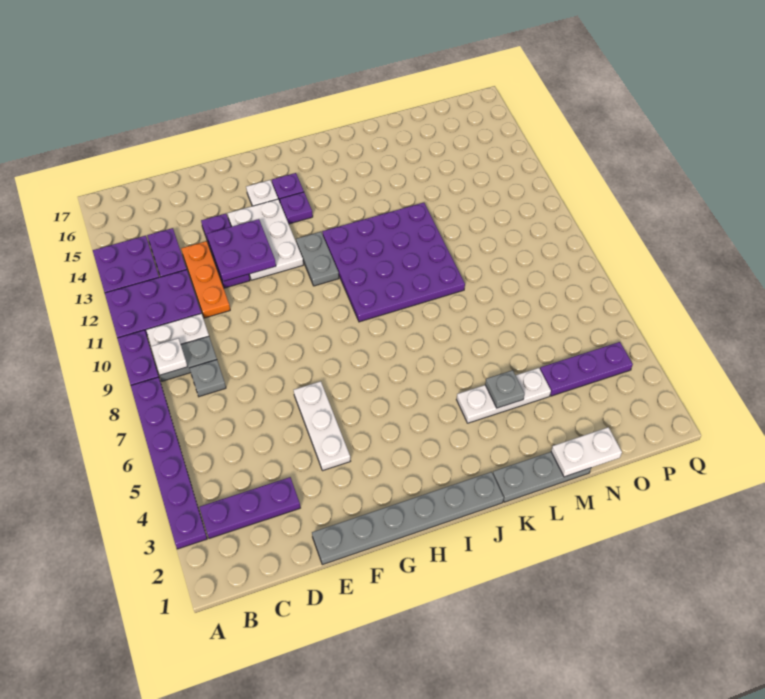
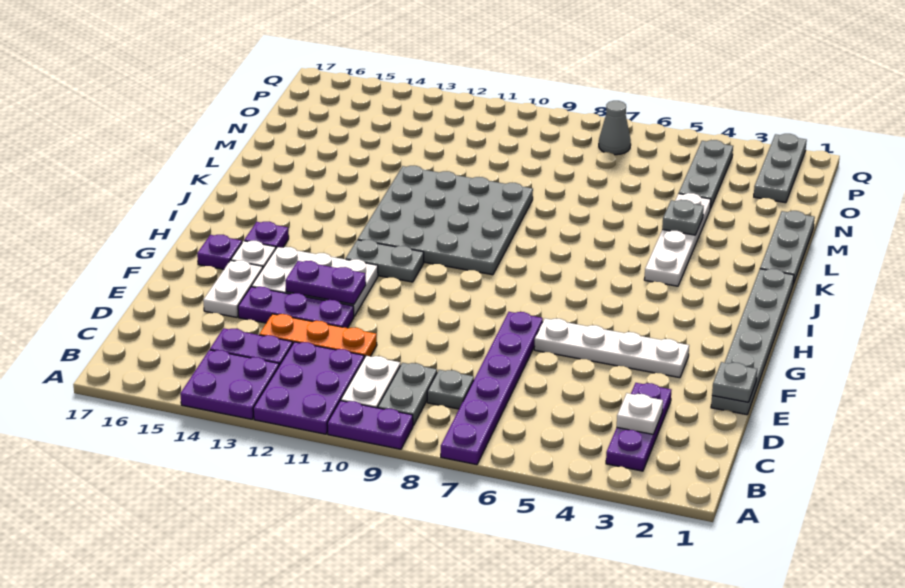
purple plate A3:A8 level 1 -> purple plate A7:F7 level 1
white plate B9 level 2 -> white plate C3 level 2
none -> grey plate E1 level 2
purple plate E12:F13 level 2 -> purple plate F12:F13 level 2
white plate F4:F6 level 1 -> white plate F3:F6 level 1
purple plate H14 level 1 -> purple plate G16 level 1
purple plate I9:L12 level 1 -> grey plate I9:L12 level 1
white plate K4:M4 level 1 -> white plate J4:M4 level 1
white plate M1:N1 level 2 -> white plate E15:F15 level 1
purple plate N4:P4 level 1 -> grey plate N4:P4 level 1
none -> grey plate O2:Q2 level 1
none -> grey cone P7 level 1

